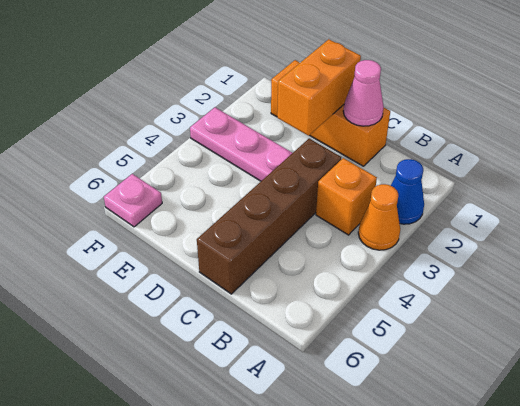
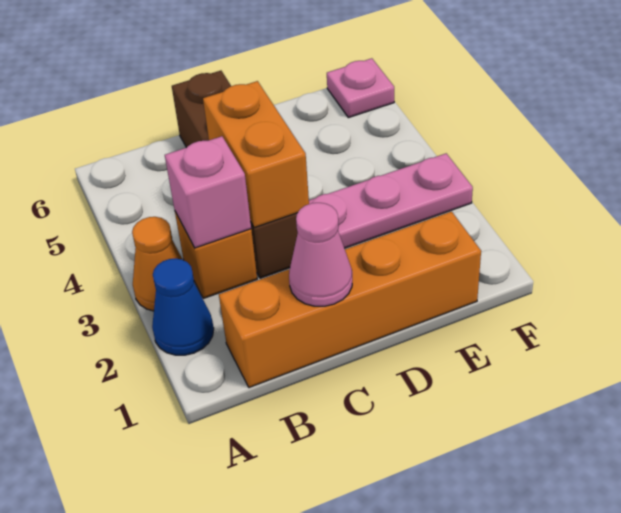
none -> pink brick B3 level 2
orange brick C1:E1 level 1 -> orange brick B1:E1 level 1
orange brick D1:D2 level 2 -> orange brick C3:C4 level 2

